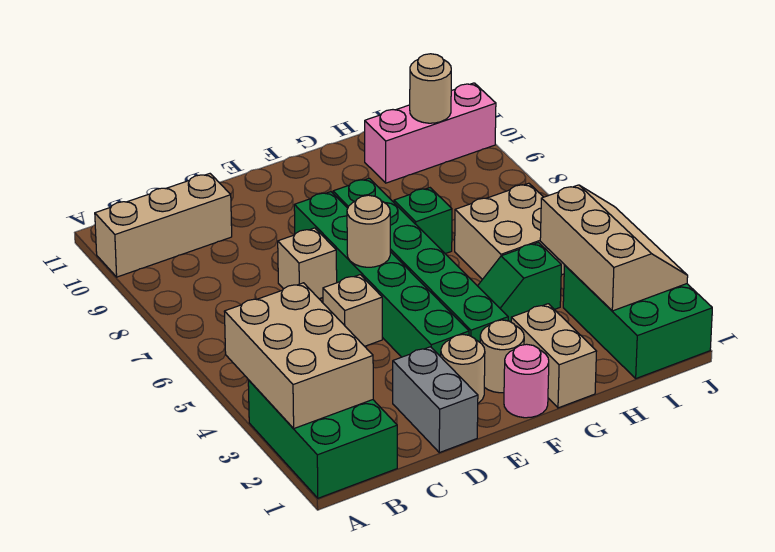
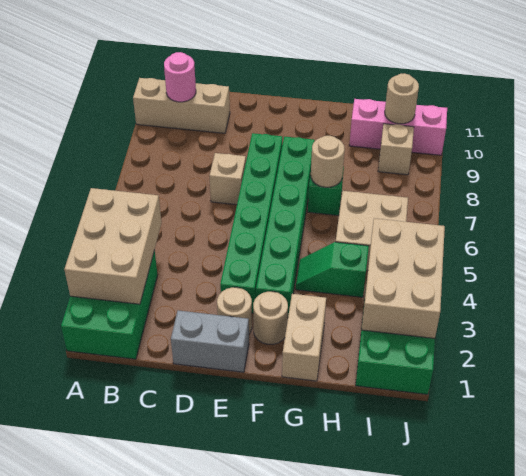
grey brick D1:D2 level 1 -> grey brick D1:E1 level 1
tan brick D5 level 1 -> tan brick I9 level 1
tan round brick E6 level 2 -> tan round brick G7 level 2
pink round brick F1 level 1 -> pink round brick B10 level 2
tan slope I2:J4 level 2 top I -> tan brick I2:J4 level 2

